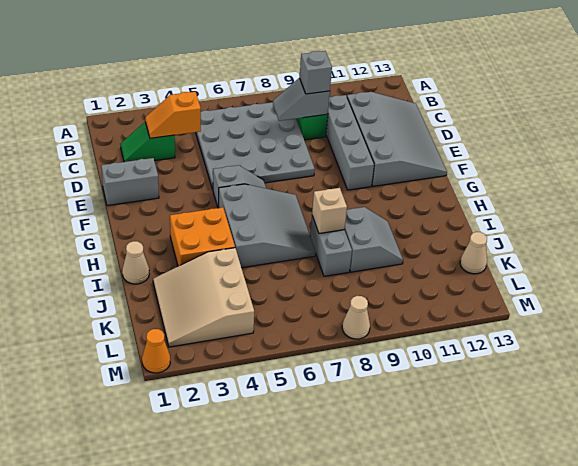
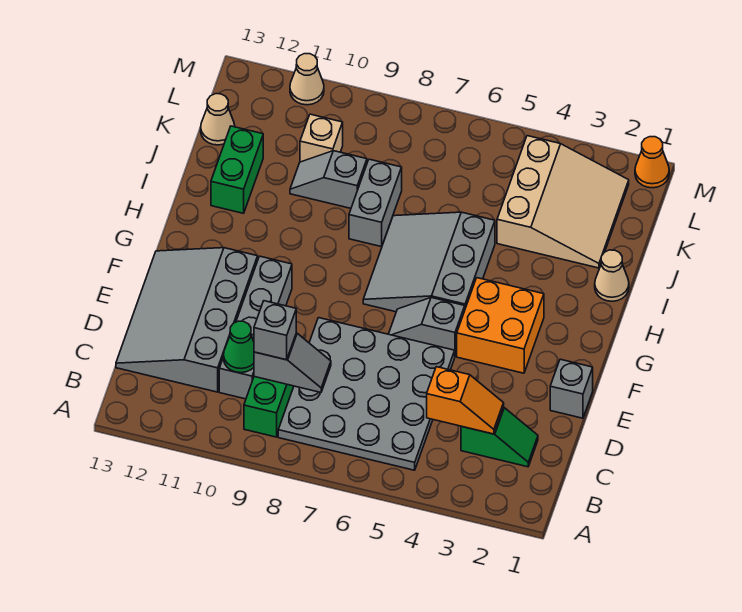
none -> green cone C10 level 2
grey brick E1:E2 level 1 -> grey brick E1 level 1
orange brick H3:I4 level 1 -> orange brick F3:G4 level 1
tan brick I8 level 2 -> tan brick K10 level 1
grey slope I9:J10 level 1 top 9 -> grey slope J9:J10 level 1 top 9
none -> green brick I12:J12 level 1
tan cone M8 level 1 -> tan cone M11 level 1

